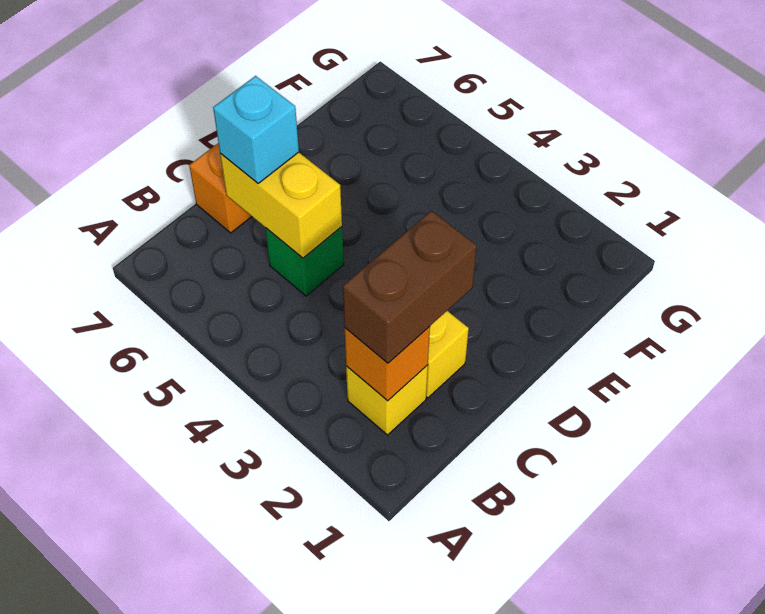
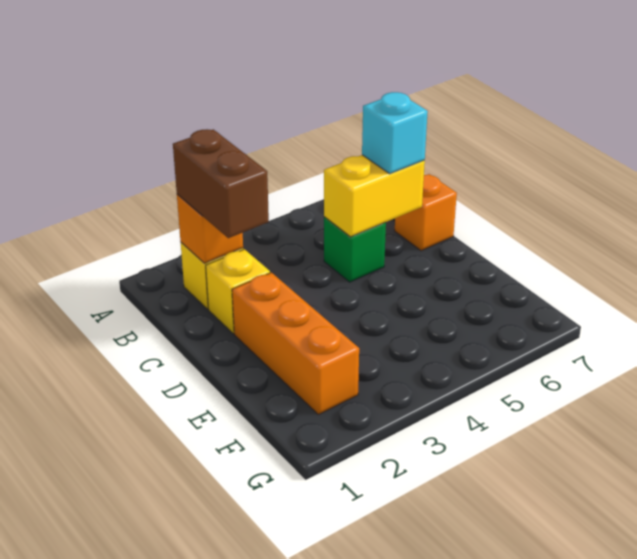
none -> orange brick D2:F2 level 1

